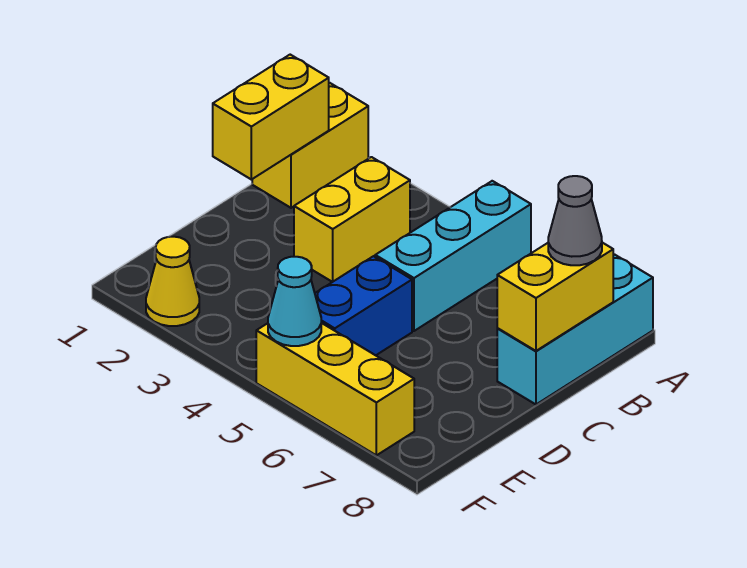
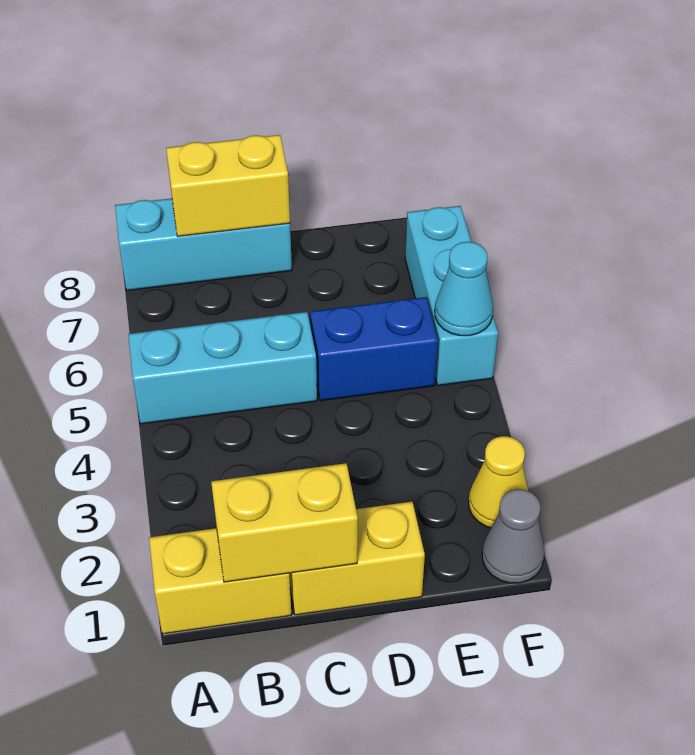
yellow brick B3:C3 level 1 -> yellow brick C1:D1 level 1
grey cone B8 level 3 -> grey cone F1 level 1
yellow brick F5:F7 level 1 -> cyan brick F5:F7 level 1

